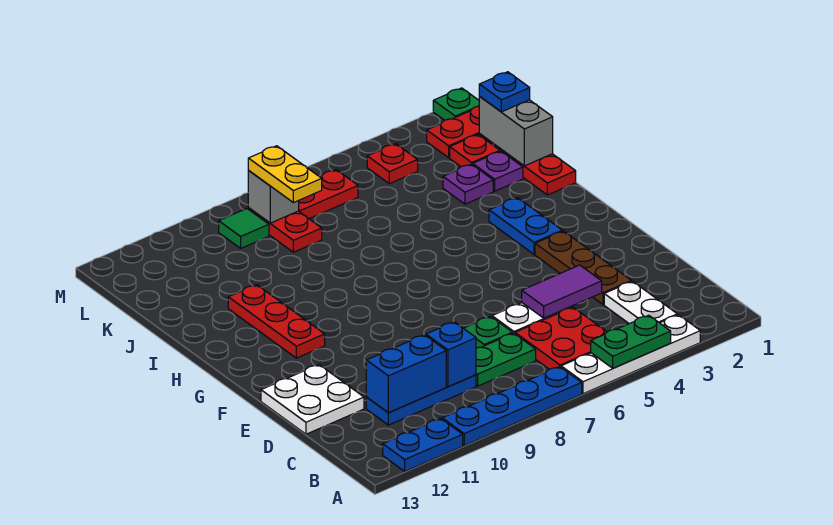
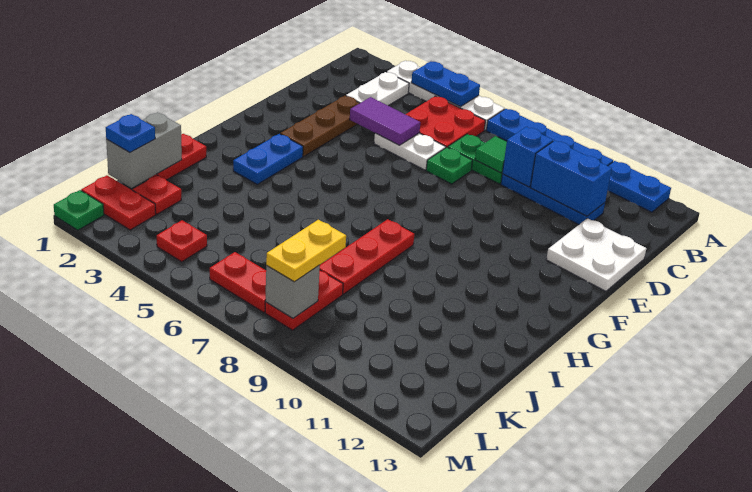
green plate A4:A5 level 2 -> blue plate A4:A5 level 2
red plate G11:I11 level 1 -> red plate H8:J8 level 1
purple plate J2 level 1 -> none
purple plate J3 level 1 -> none
green tile L9 level 1 -> green tile C8 level 2

